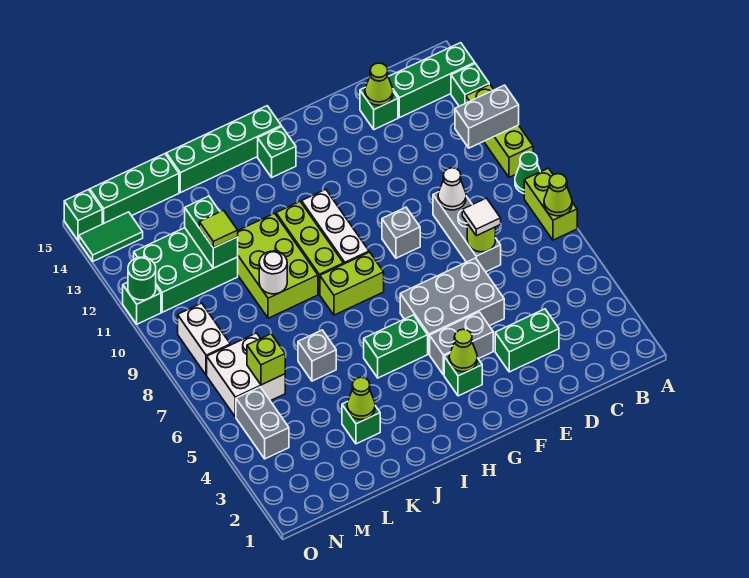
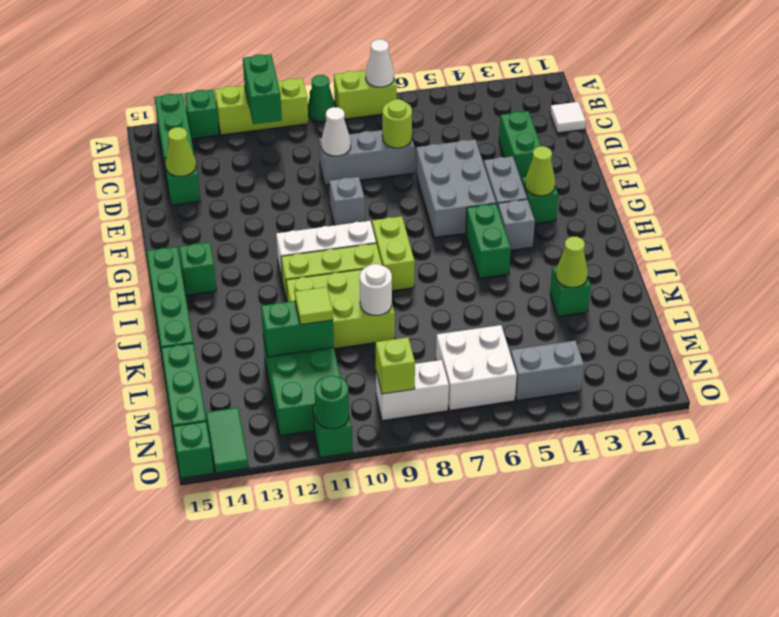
lime cone A7 level 2 -> white cone A7 level 2
grey brick A11:B11 level 2 -> green brick A11:B11 level 2
white tile D7 level 3 -> white tile C1 level 1
grey brick K6 level 1 -> grey brick H4 level 1
lime brick M6 level 2 -> lime brick N9 level 2

